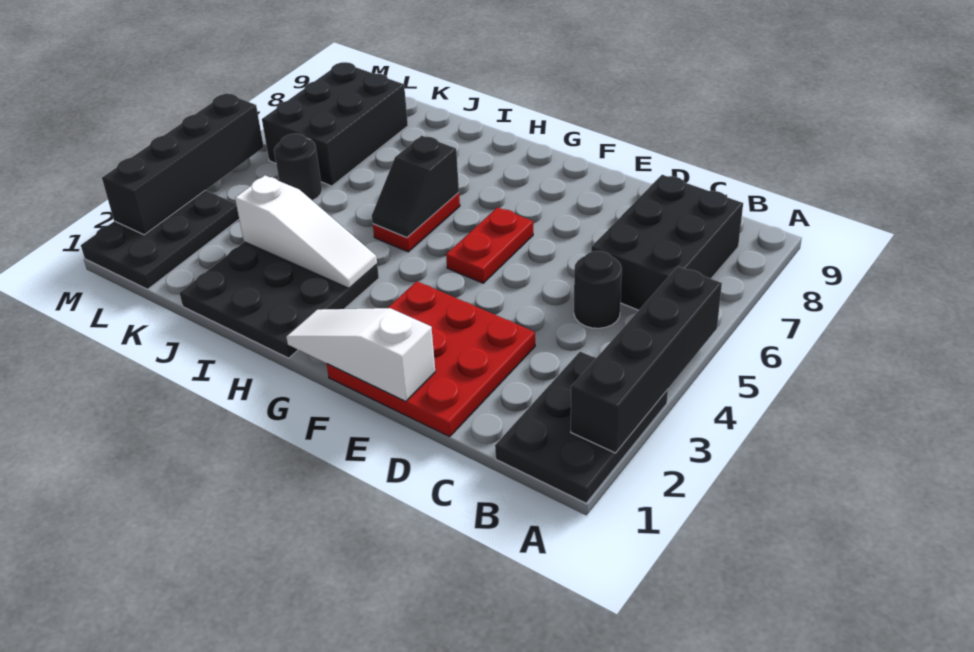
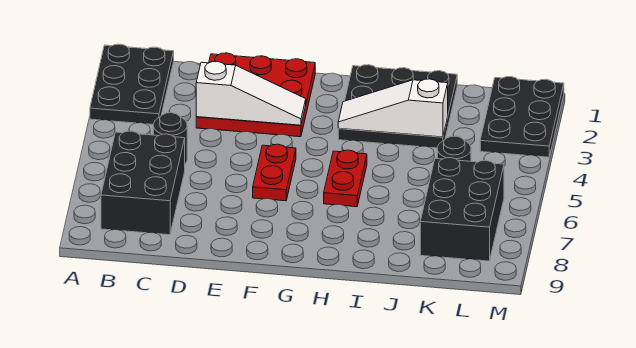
black brick A2:A5 level 2 -> none
white slope E1:G1 level 2 top E -> white slope D3:F3 level 2 top D
black slope H5:H6 level 2 top 6 -> none
black brick M2:M5 level 2 -> none

